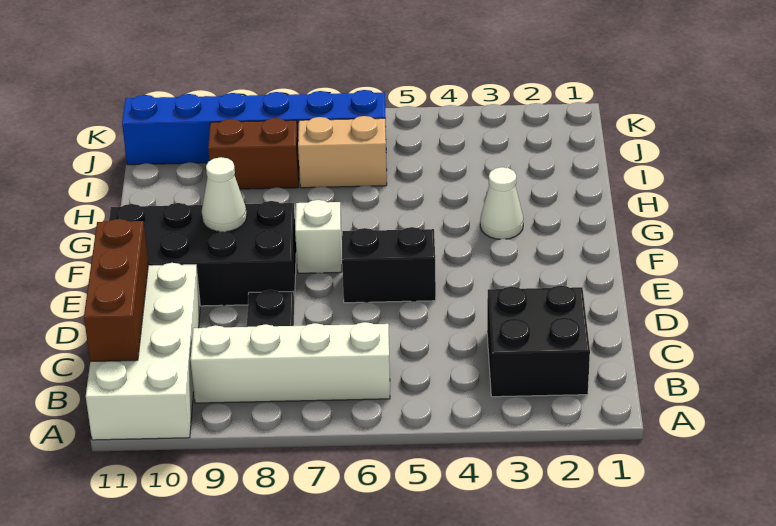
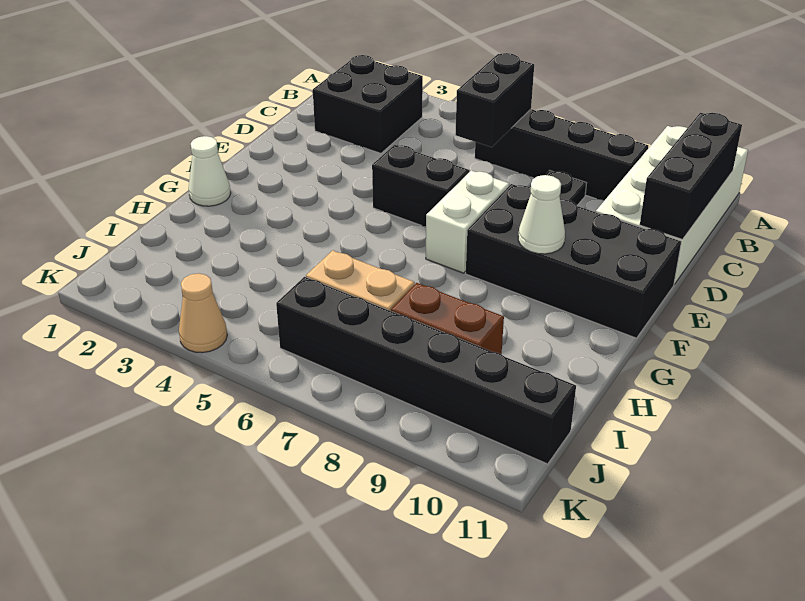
white brick B6:B9 level 1 -> black brick B6:B9 level 1
none -> black brick B6:C6 level 2
brown brick B11:D11 level 2 -> black brick B11:D11 level 2
white brick F7 level 1 -> white brick E7:F7 level 1
white cone G3 level 1 -> white cone G1 level 1
blue brick J6:J11 level 1 -> black brick J6:J11 level 1
none -> tan cone K4 level 1

